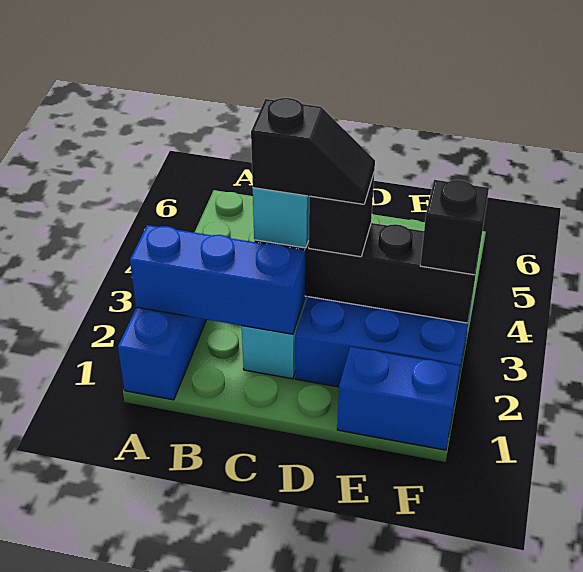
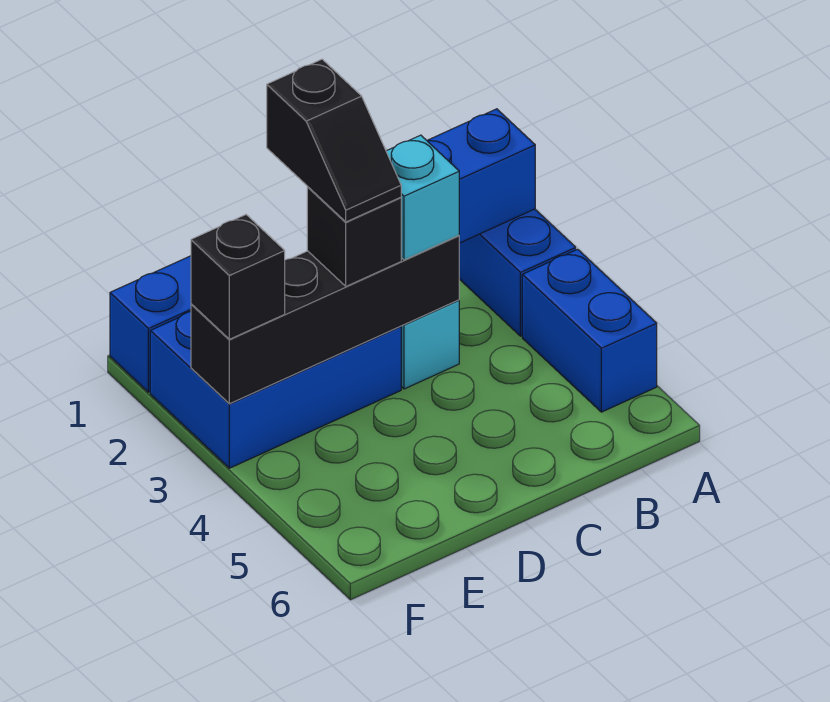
none -> blue brick A4:A5 level 1
black slope C3:D3 level 4 top C -> black slope D2:D3 level 4 top 2

